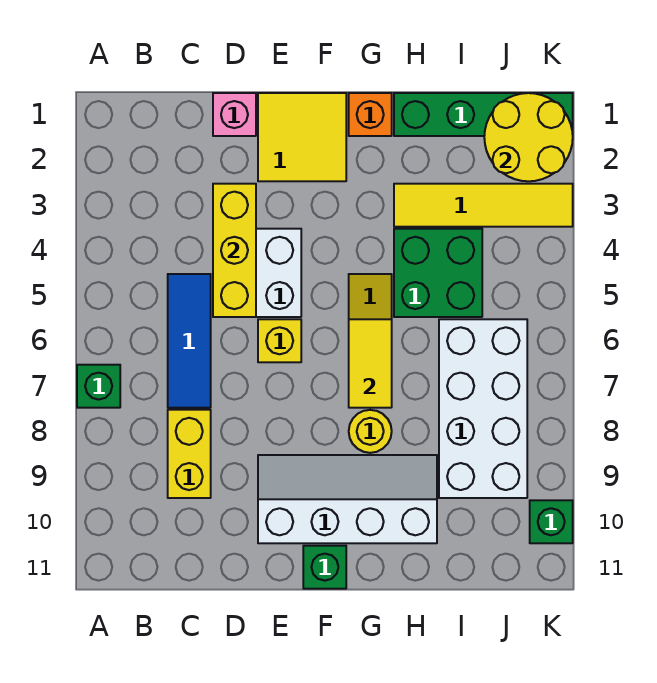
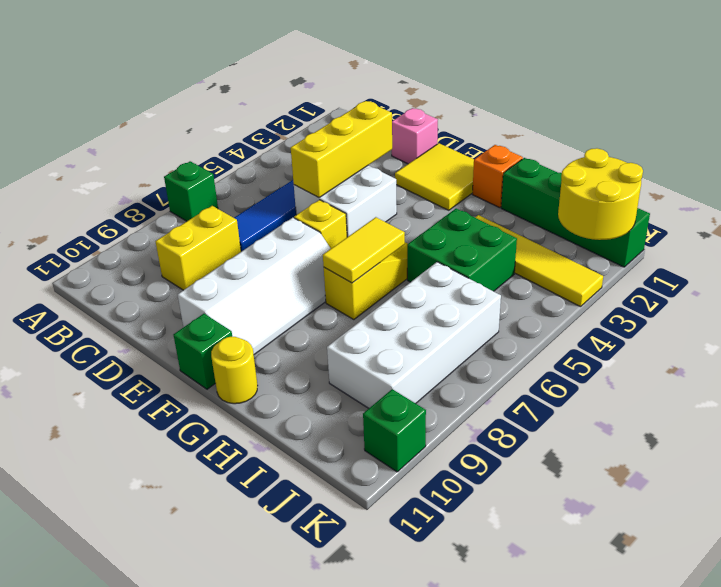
white slope E9:H10 level 1 top 10 -> white slope E7:F10 level 1 top E
yellow round brick G8 level 1 -> yellow round brick G11 level 1

